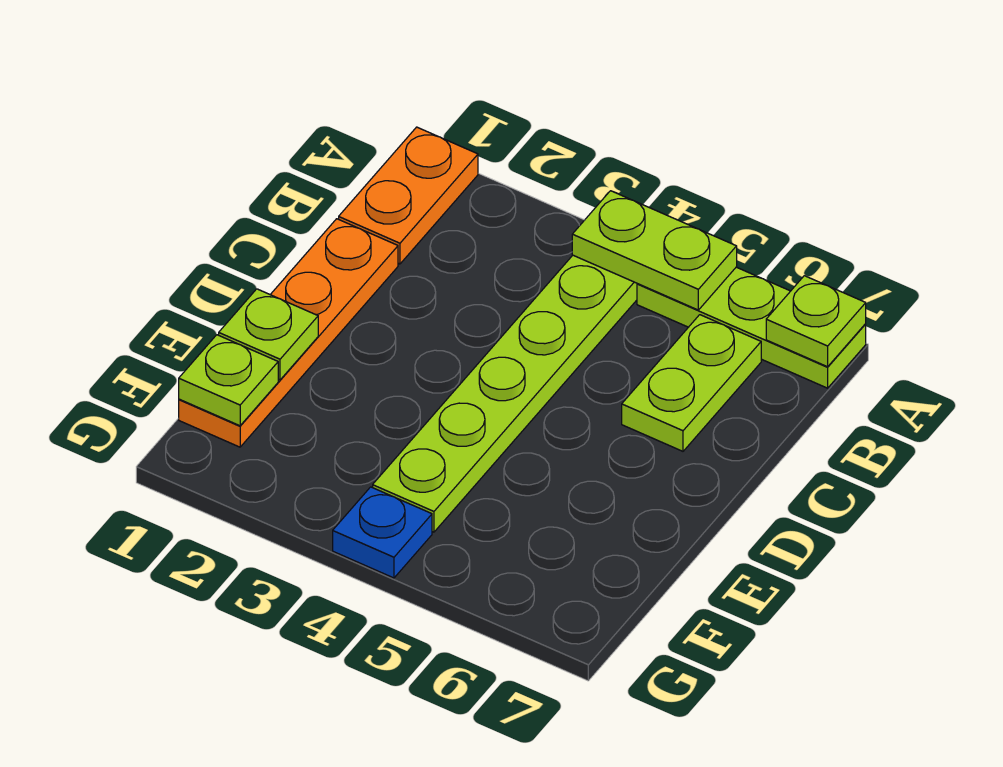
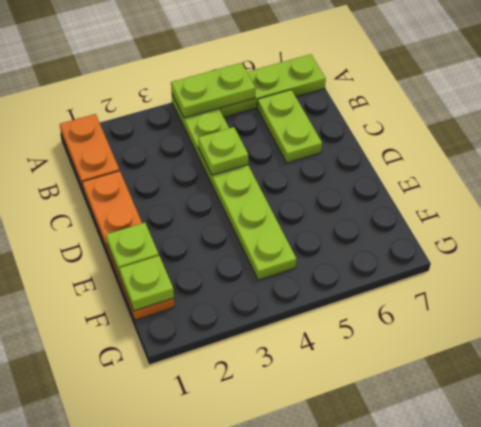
lime plate A7 level 2 -> lime plate C4 level 2
blue plate G4 level 1 -> none

